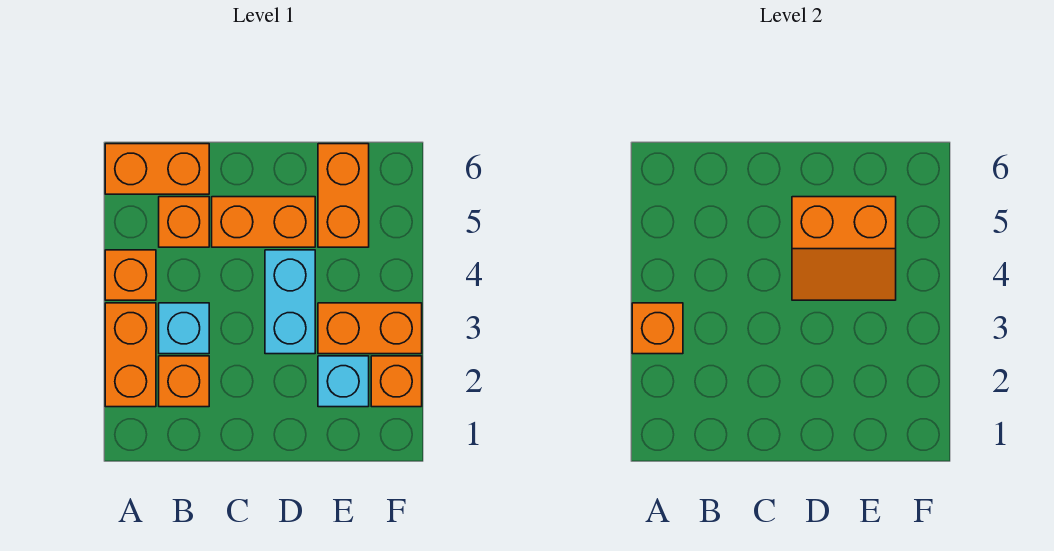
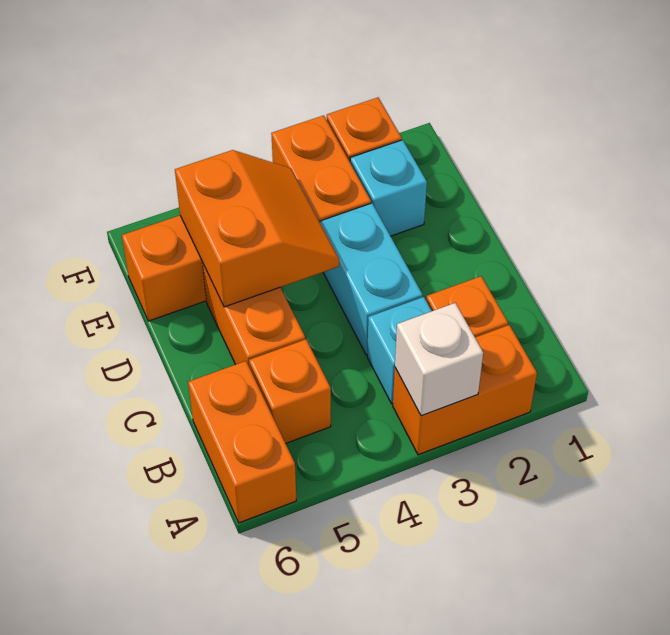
orange brick A3 level 2 -> white brick A3 level 2
orange brick A4 level 1 -> none
cyan brick D3:D4 level 1 -> cyan brick C3:D3 level 1

